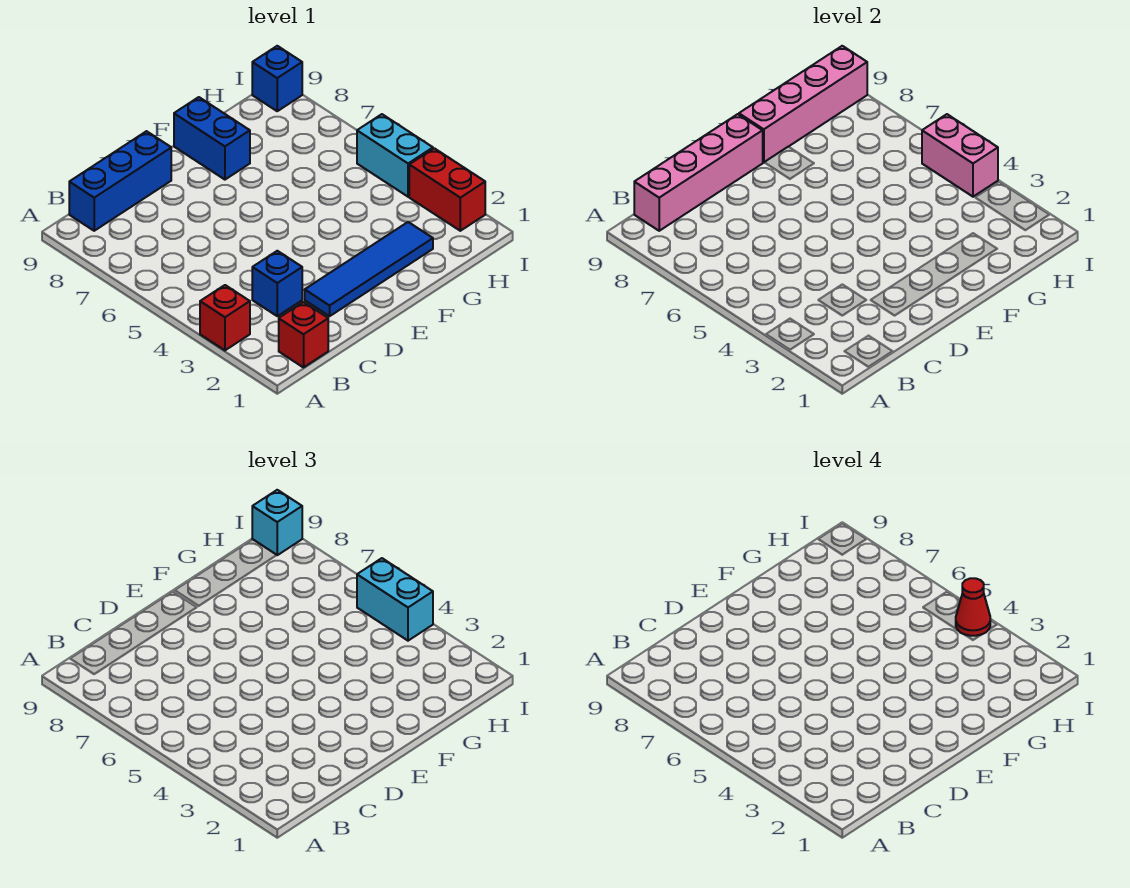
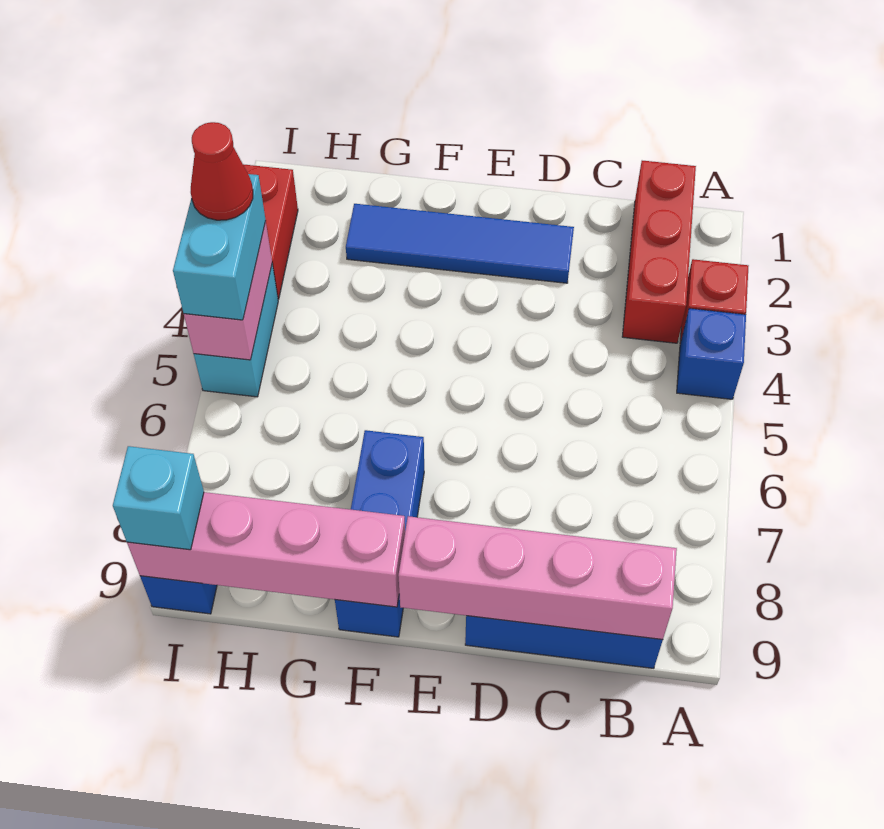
red brick B1 level 1 -> red brick B1:B3 level 1
blue brick C3 level 1 -> blue brick A4 level 1
blue brick F8:F9 level 1 -> blue brick F7:F9 level 1

